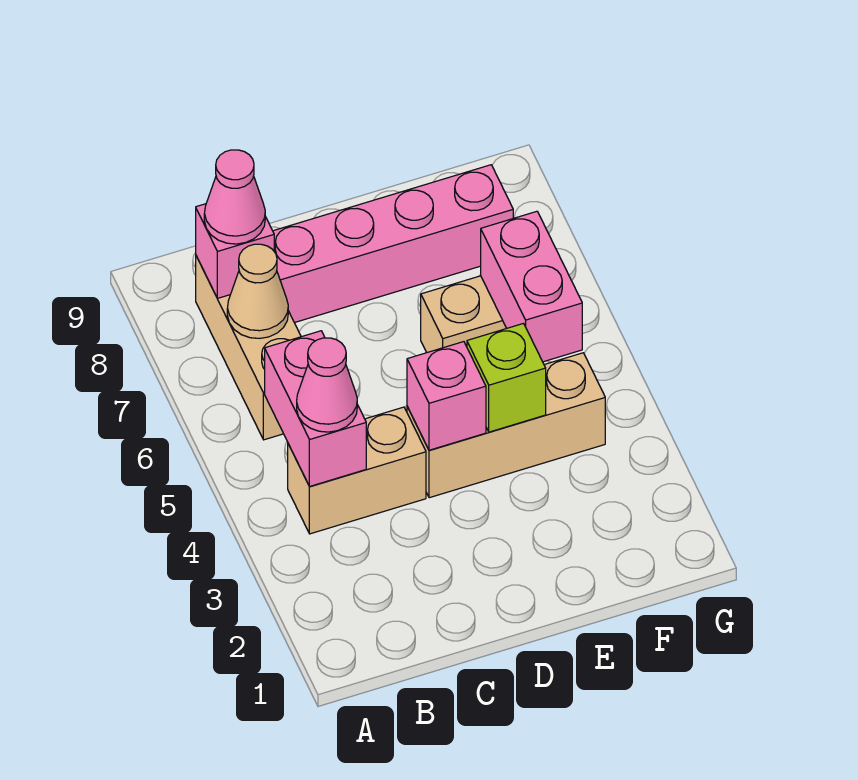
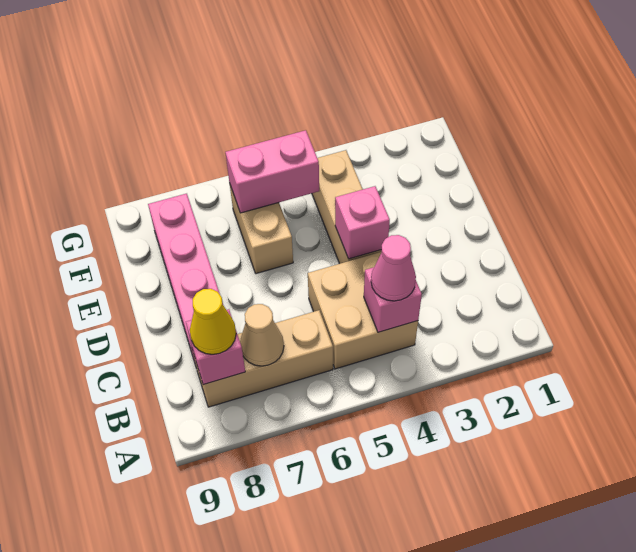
tan brick B4:C4 level 1 -> tan brick B4:C5 level 1
pink brick B4:B5 level 2 -> pink brick B4 level 2
pink cone B8 level 3 -> yellow cone B8 level 3
lime brick E4 level 2 -> none

